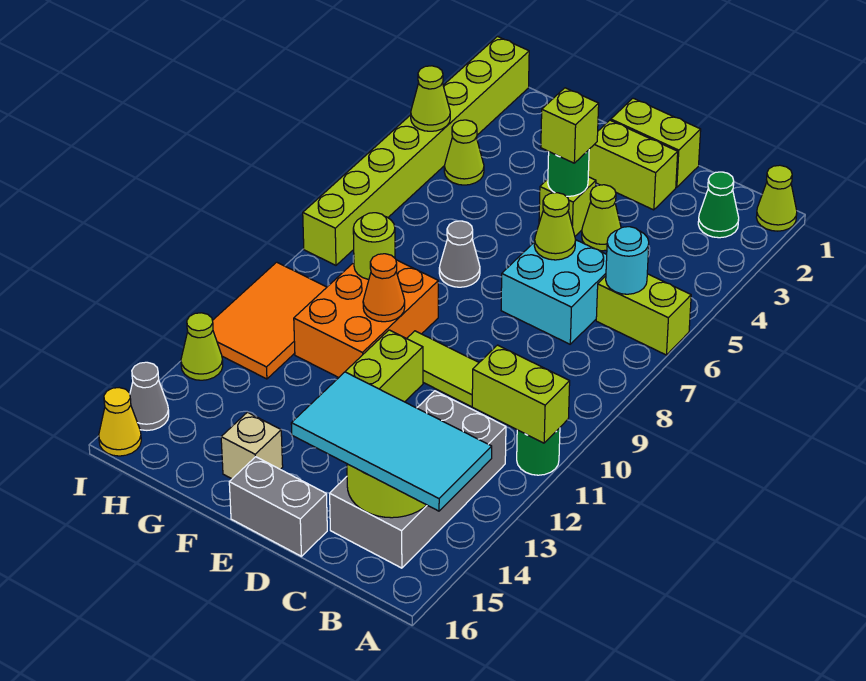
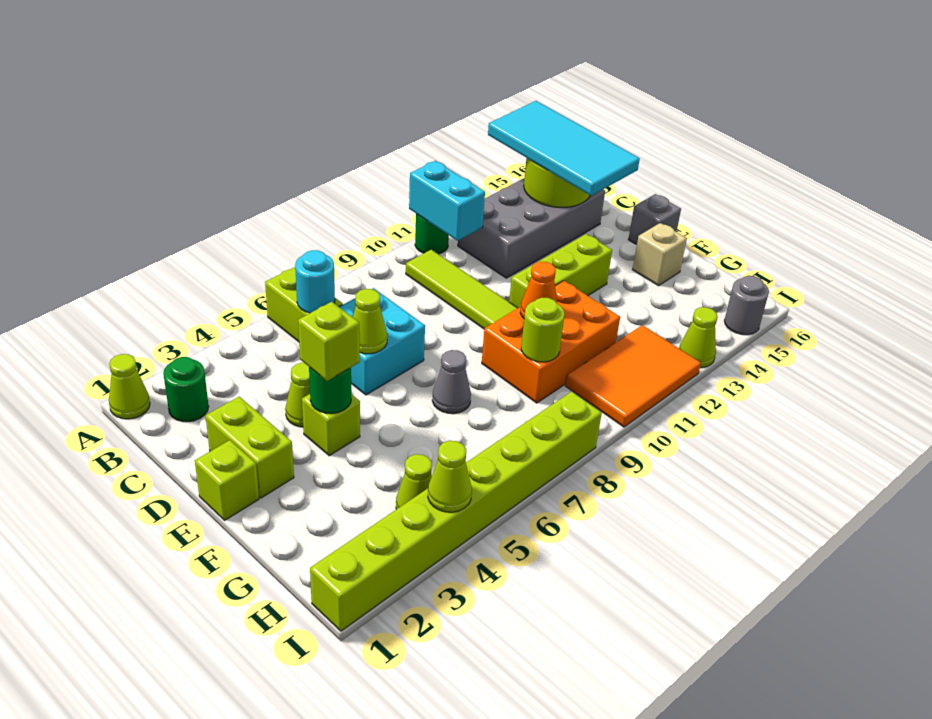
lime brick A11:B11 level 2 -> cyan brick A11:B11 level 2
green cone B2 level 1 -> green round brick B2 level 1
lime brick D1:E1 level 1 -> lime brick E1 level 1
grey brick D16:E16 level 1 -> grey brick E16 level 1
grey cone I15 level 1 -> grey round brick I15 level 1
yellow cone I16 level 1 -> none

